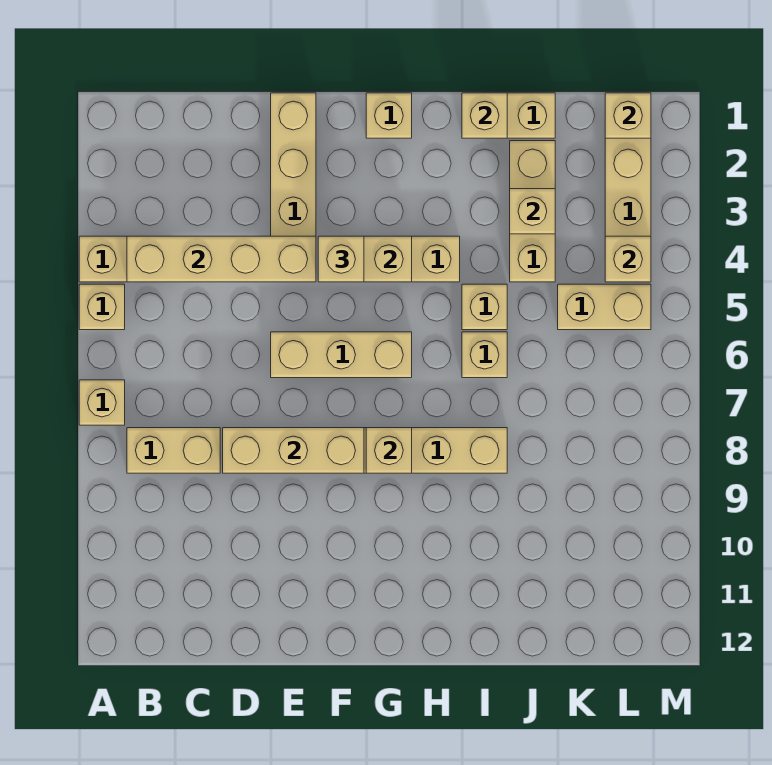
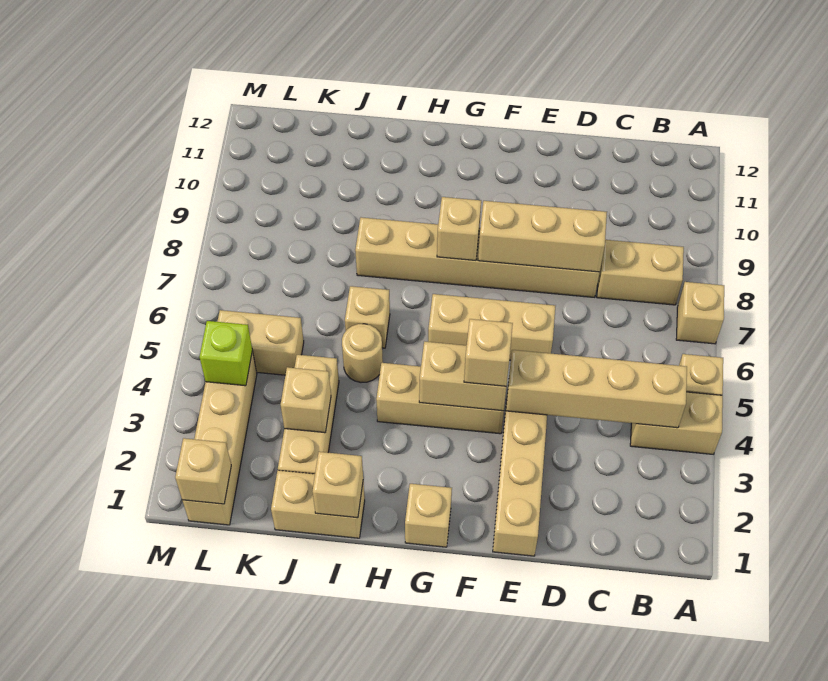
tan brick I5 level 1 -> tan round brick I5 level 1
tan brick L4 level 2 -> lime brick L4 level 2

